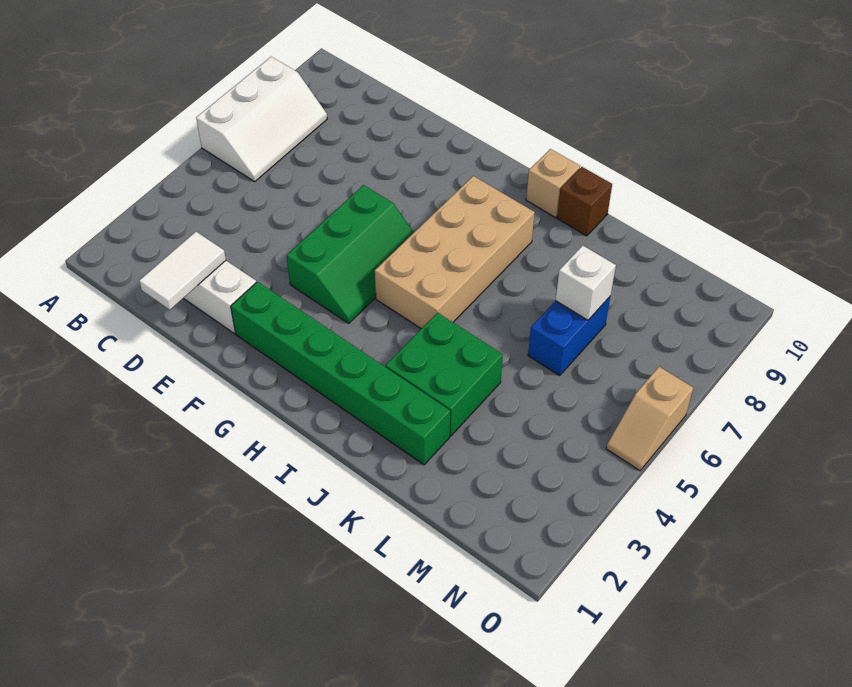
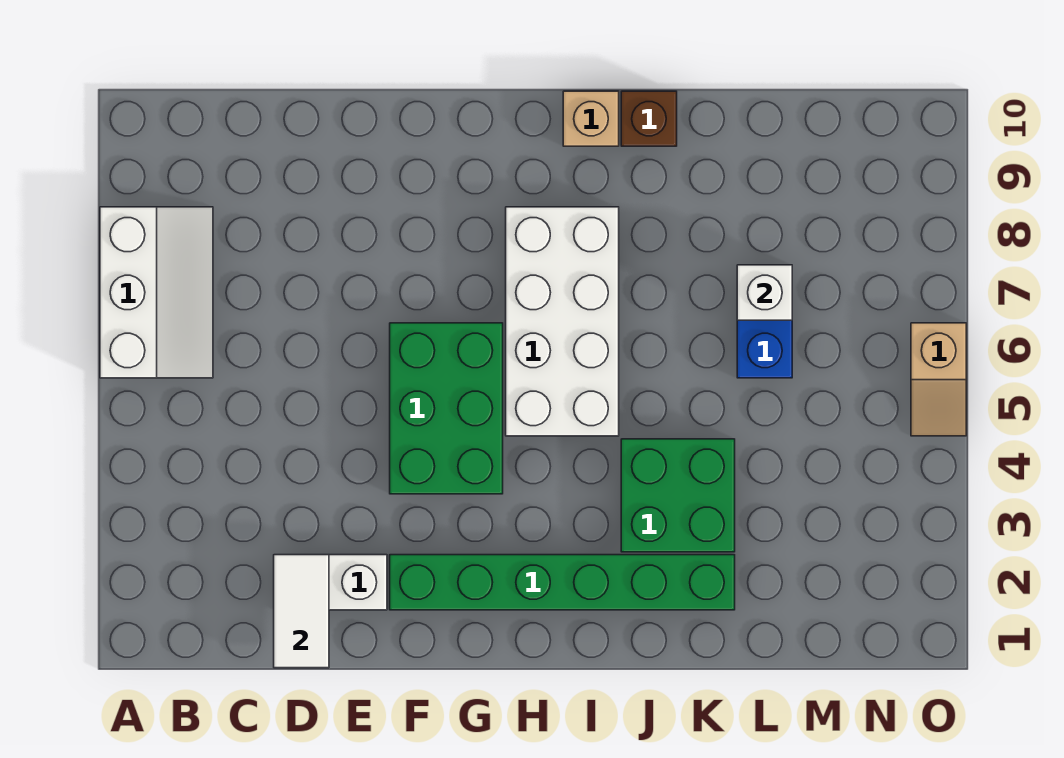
green slope F4:G6 level 1 top F -> green brick F4:G6 level 1
tan brick H5:I8 level 1 -> white brick H5:I8 level 1

